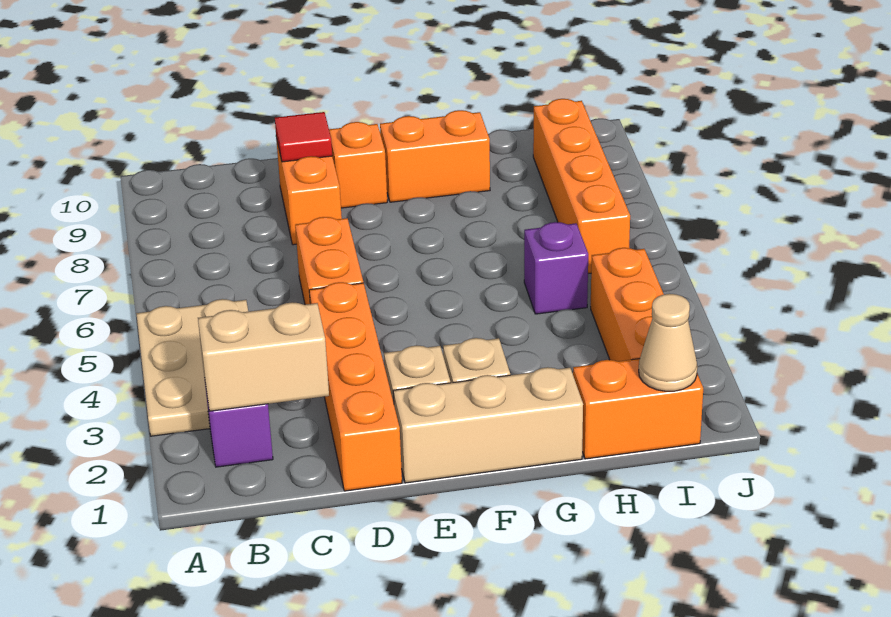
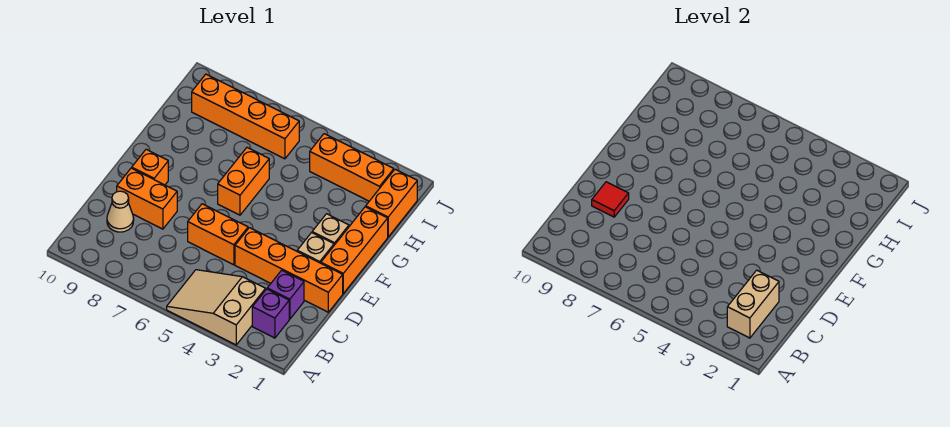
tan plate A3:B5 level 1 -> tan slope A3:B5 level 1 top 3
tan brick E1:G1 level 1 -> orange brick E1:G1 level 1
orange brick F9:G9 level 1 -> orange brick F6:G6 level 1
purple brick H5 level 1 -> purple brick C2 level 1
tan cone I1 level 2 -> tan cone C9 level 1

